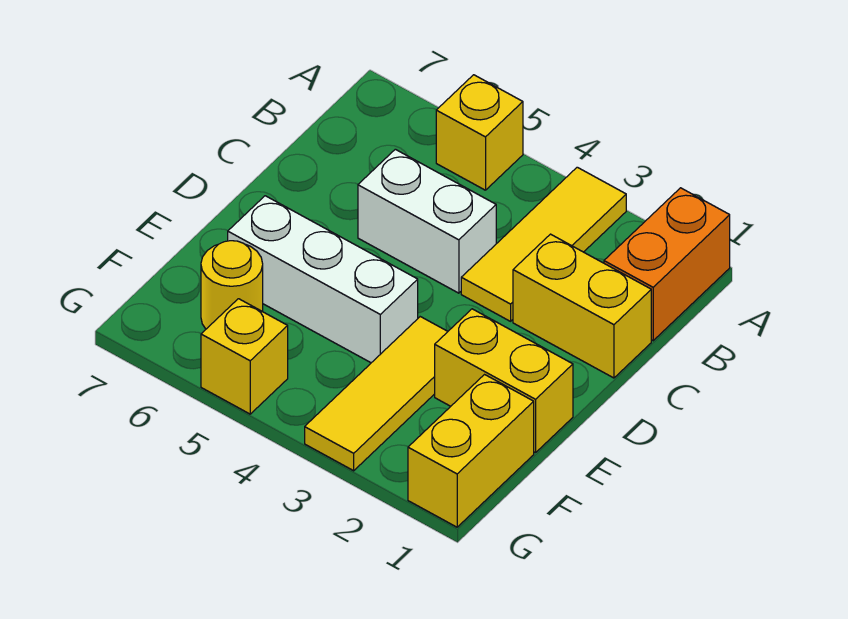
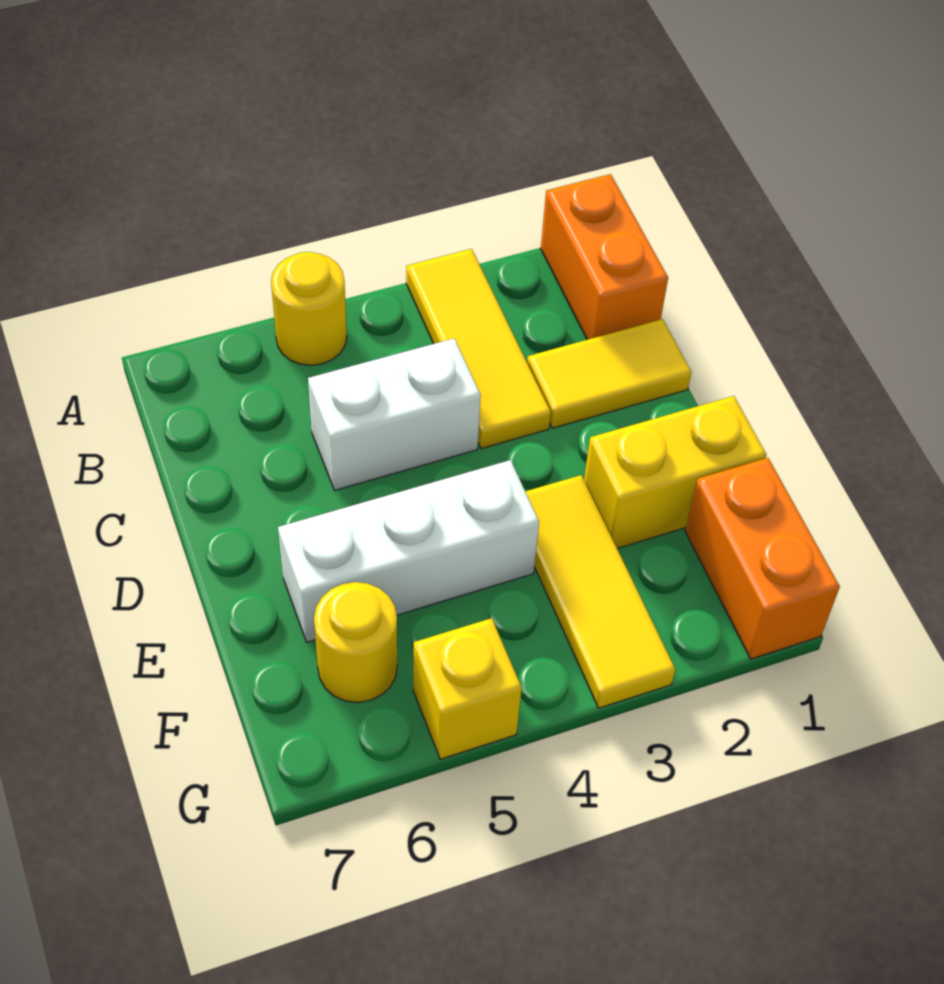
yellow brick A5 level 1 -> yellow round brick A5 level 1
yellow brick C1:C2 level 1 -> yellow tile C1:C2 level 1
yellow brick F1:G1 level 1 -> orange brick F1:G1 level 1

